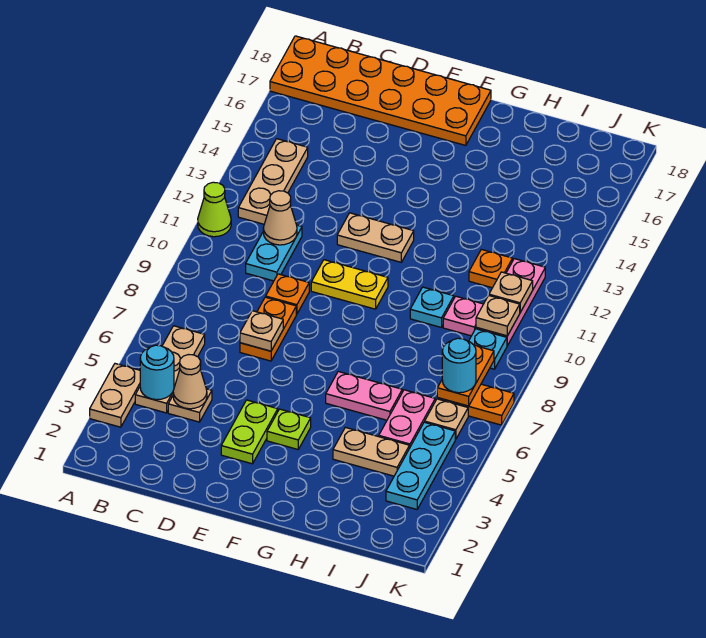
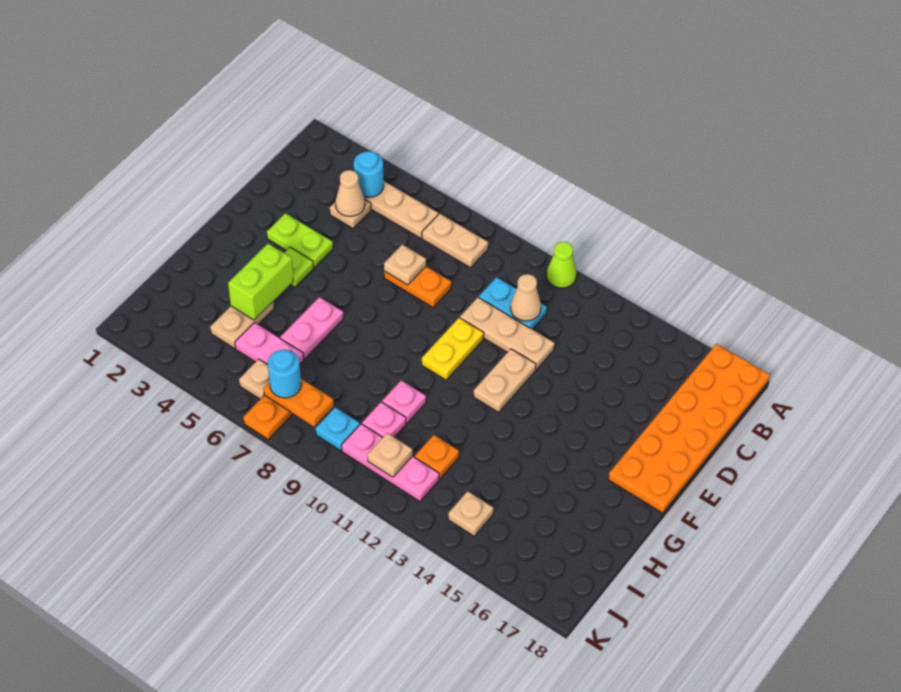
tan plate A3:A4 level 1 -> tan plate B7:B8 level 1
tan plate B12:B14 level 1 -> tan plate D10:D12 level 1
orange plate D9 level 1 -> none
none -> lime brick G4:H4 level 2
cyan plate H10 level 1 -> pink plate H10 level 1
cyan plate J3:J5 level 1 -> none
tan plate J10 level 2 -> tan plate J14 level 1

